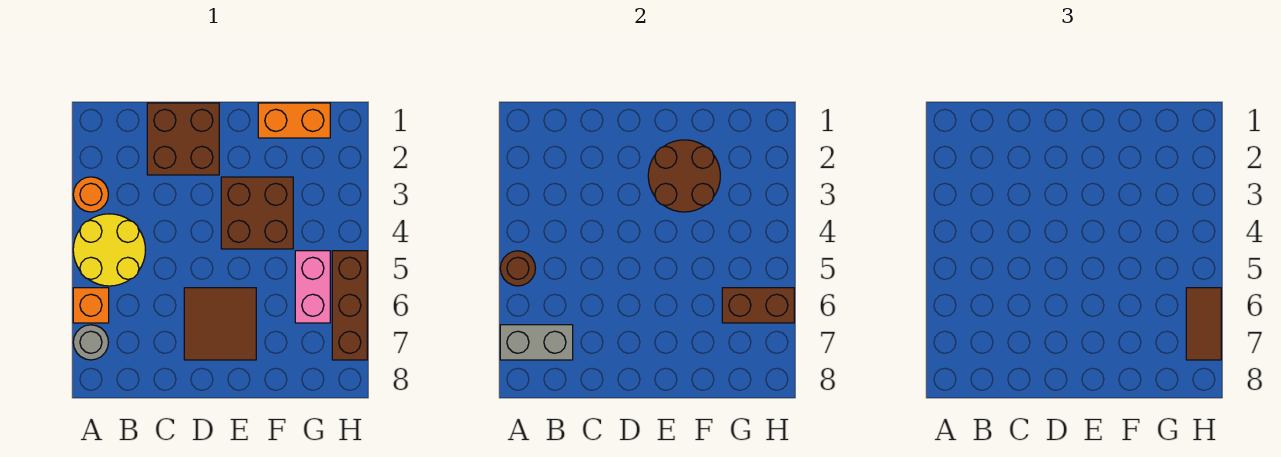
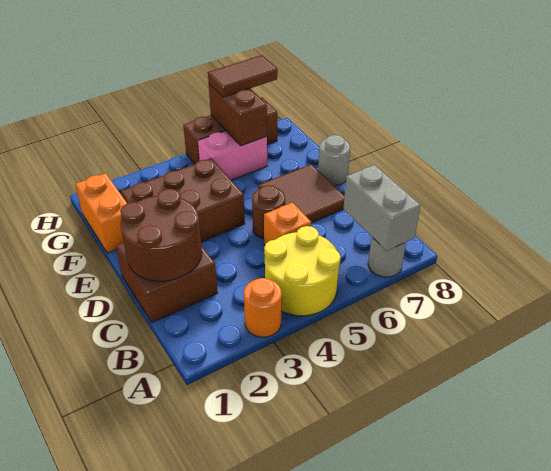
brown round brick A5 level 2 -> brown round brick D5 level 1
orange brick A6 level 1 -> orange brick C5 level 1
brown round brick E2:F3 level 2 -> brown round brick C1:D2 level 2
brown brick E3:F4 level 1 -> brown brick E2:F4 level 1
none -> grey round brick E8 level 1

